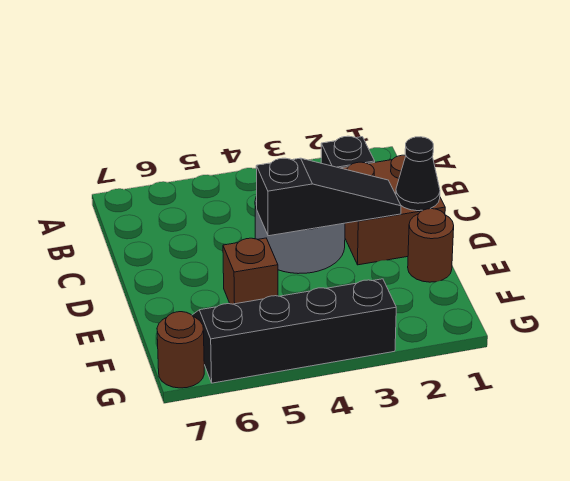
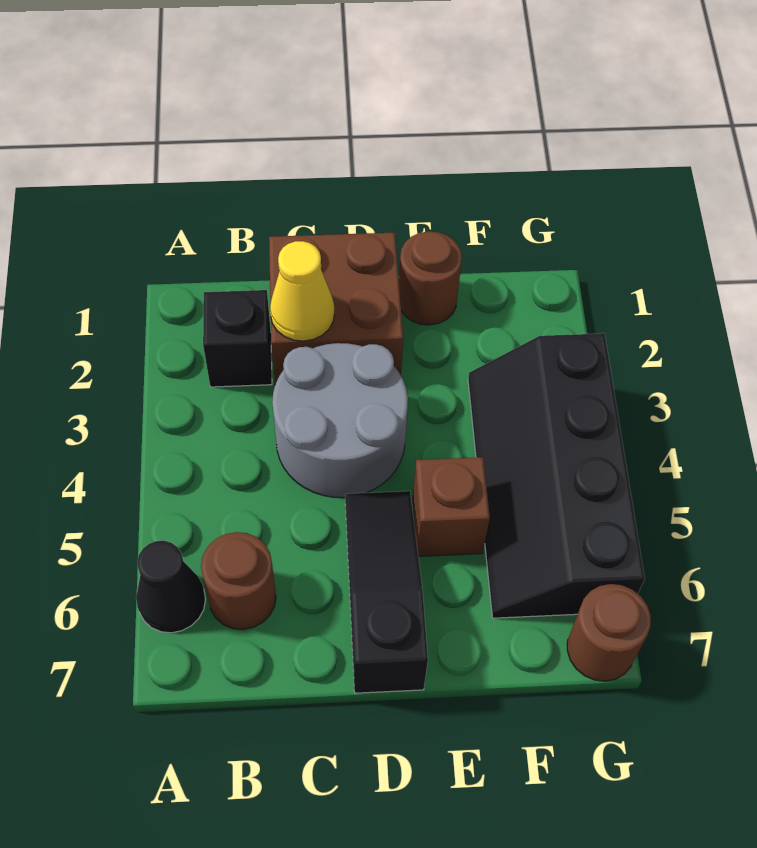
none -> brown round brick B6 level 1
none -> yellow cone C2 level 2
black cone D1 level 2 -> black cone A6 level 1
black slope D2:D4 level 2 top 4 -> black slope D5:D7 level 1 top 7

